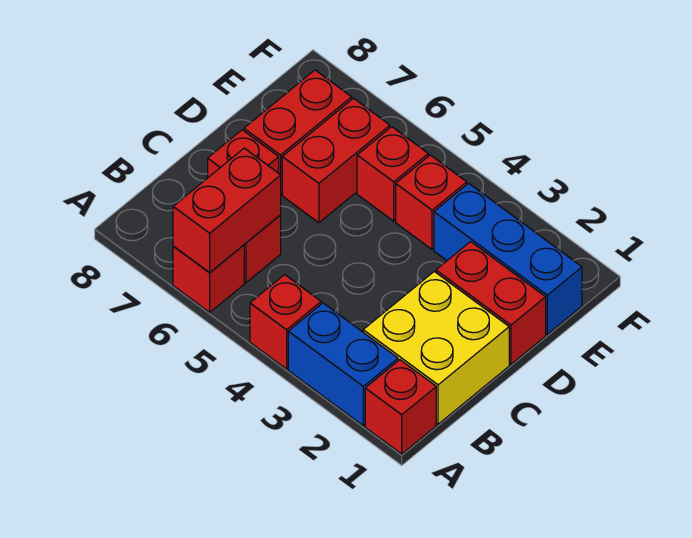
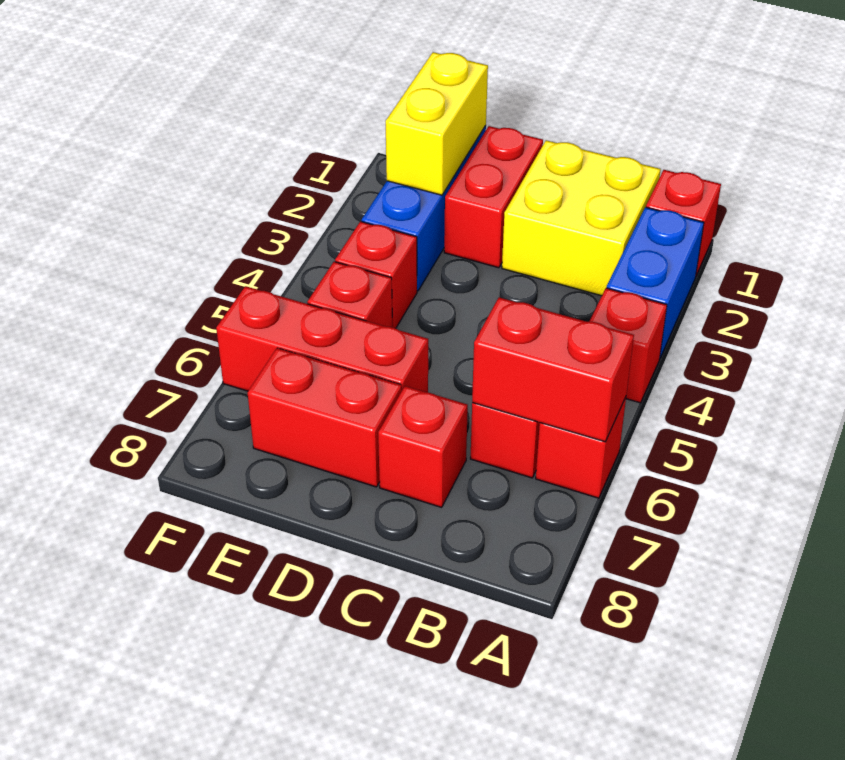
red brick D6:E6 level 1 -> red brick D6:F6 level 1
none -> yellow brick E1:E2 level 2

